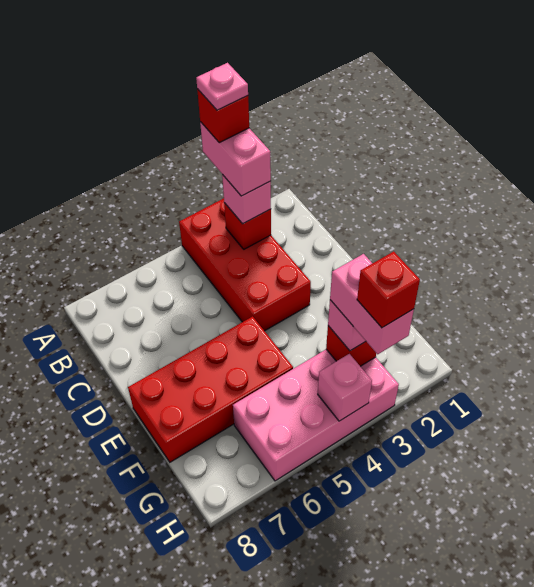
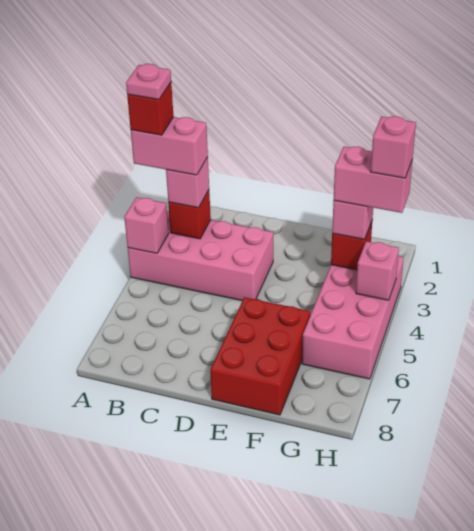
red brick A3:D4 level 1 -> pink brick A3:D4 level 1
none -> pink brick A4 level 2
red brick E5:F8 level 1 -> red brick E6:F8 level 1
red brick H3 level 5 -> pink brick H3 level 5

